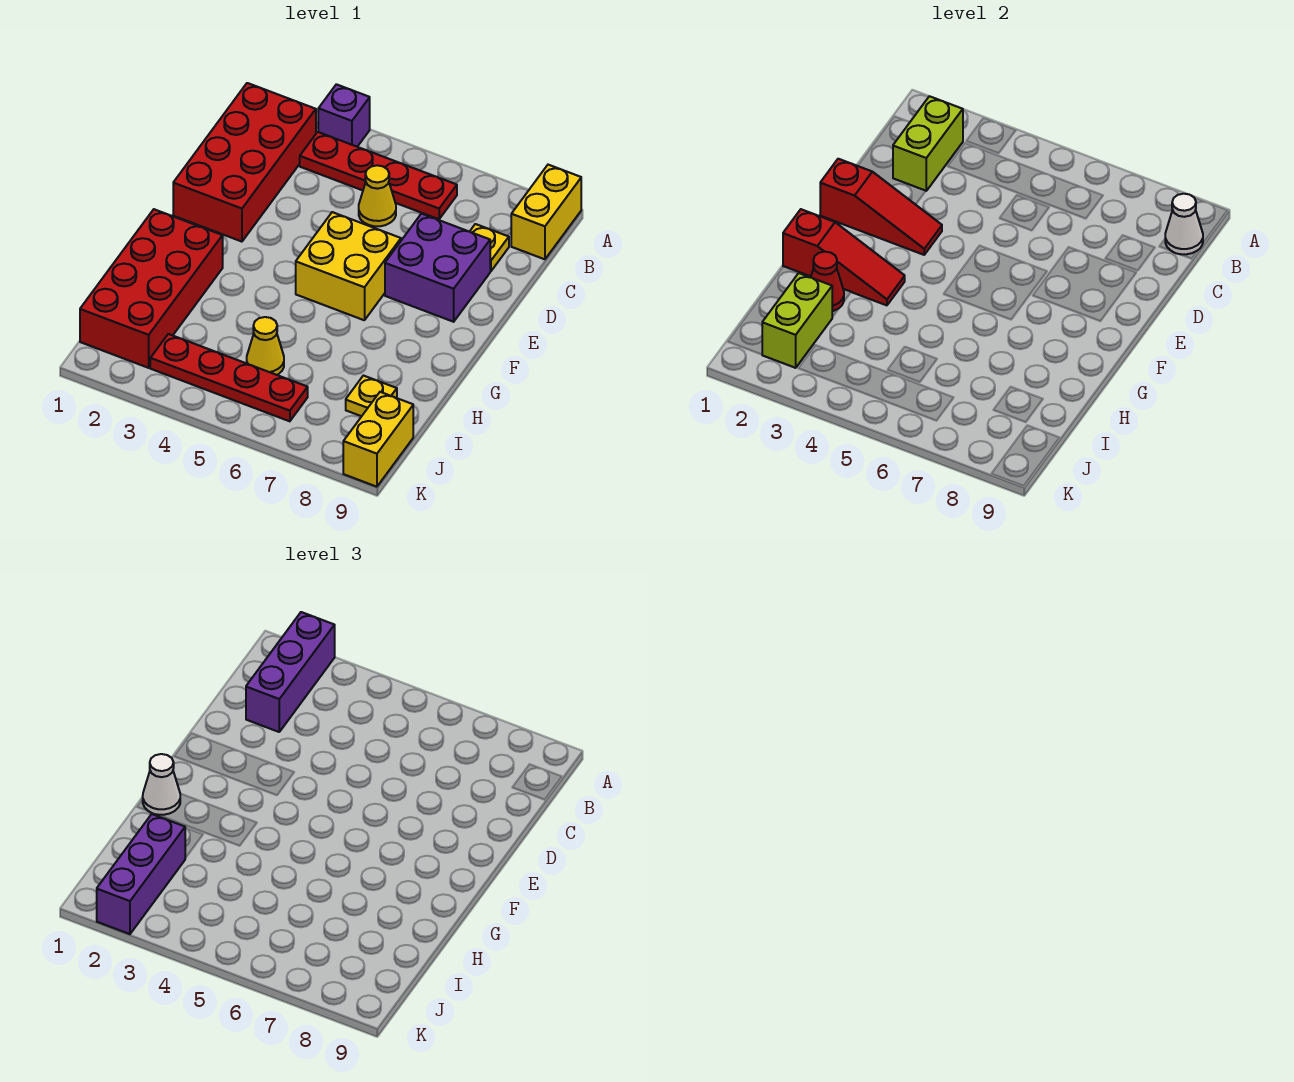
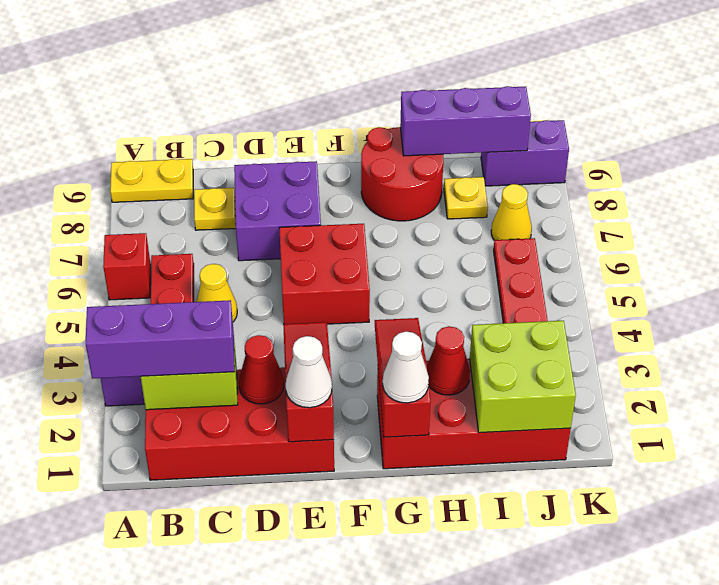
none -> red brick A6 level 1
yellow brick A9:B9 level 1 -> yellow plate A9:B9 level 1
white cone B9 level 2 -> white cone E1 level 3
none -> red cone D2 level 2
yellow brick E5:F6 level 1 -> red brick E5:F6 level 1
none -> red round brick G8:H9 level 1
lime brick I2:J2 level 2 -> lime brick I1:J2 level 2
purple brick I2:K2 level 3 -> purple brick H9:J9 level 2
yellow cone I5 level 1 -> yellow cone J7 level 1
yellow brick J9:K9 level 1 -> purple brick J9:K9 level 1

